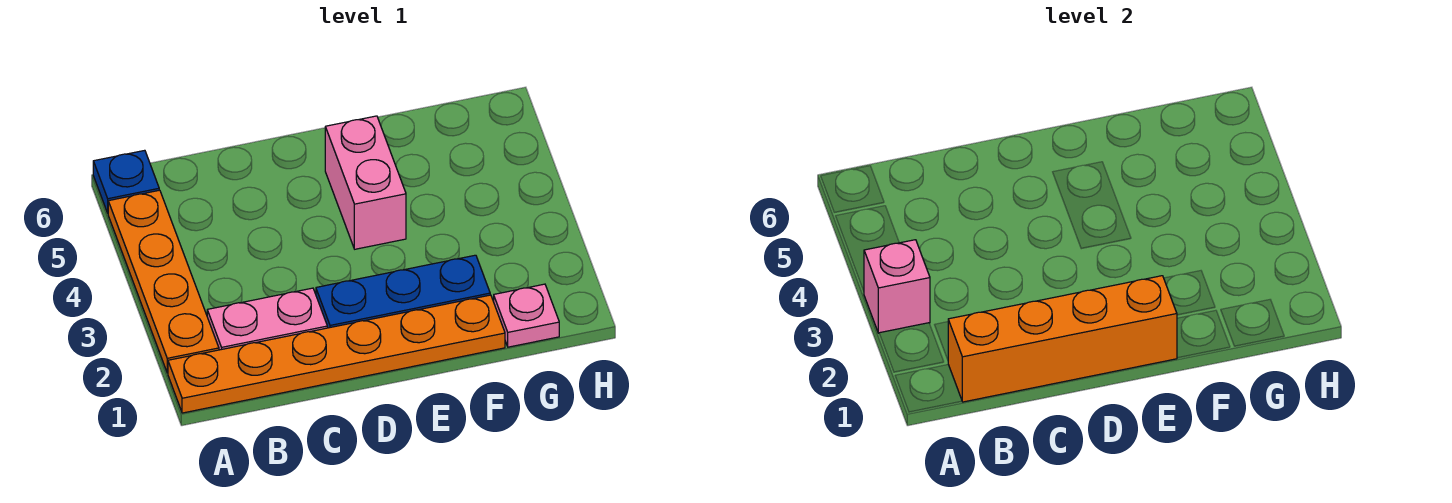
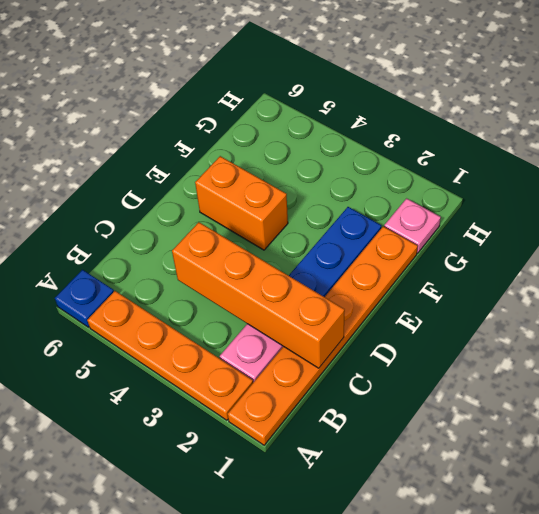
pink brick A3 level 2 -> none
orange brick B1:E1 level 2 -> orange brick C1:C4 level 2
pink brick E4:E5 level 1 -> orange brick E4:E5 level 1

